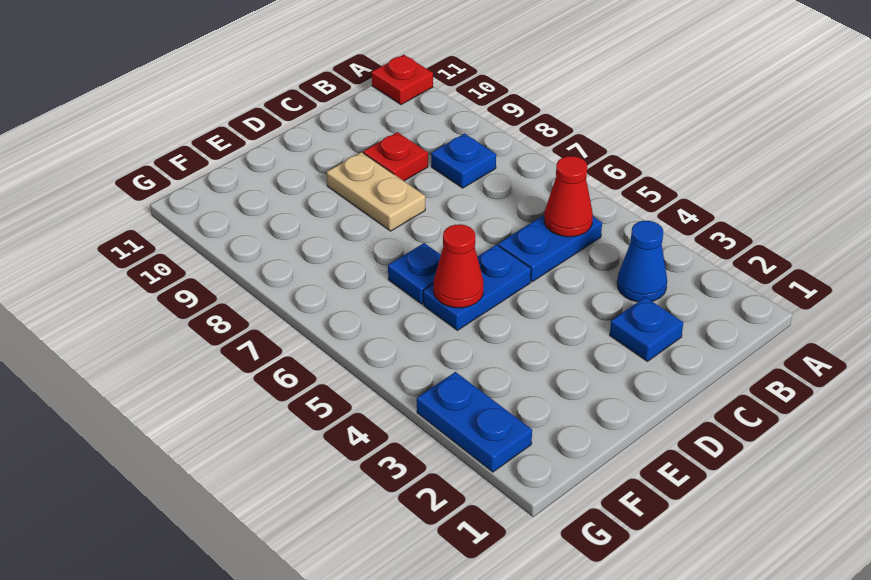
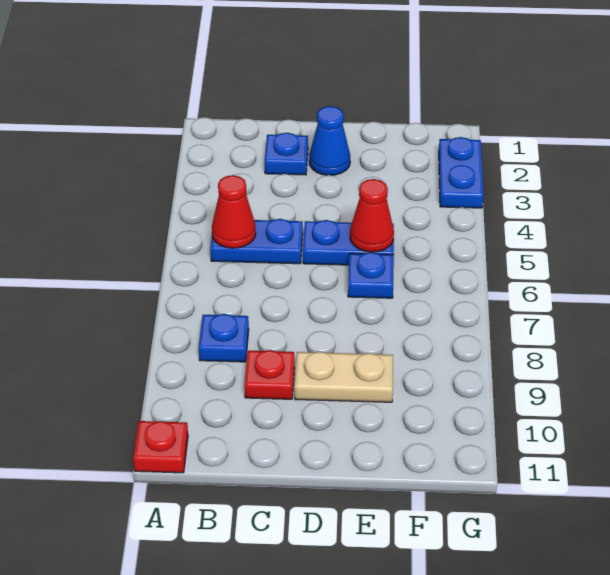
blue cone B3 level 1 -> blue cone D2 level 1
tan plate D8:D9 level 1 -> tan plate D9:E9 level 1

